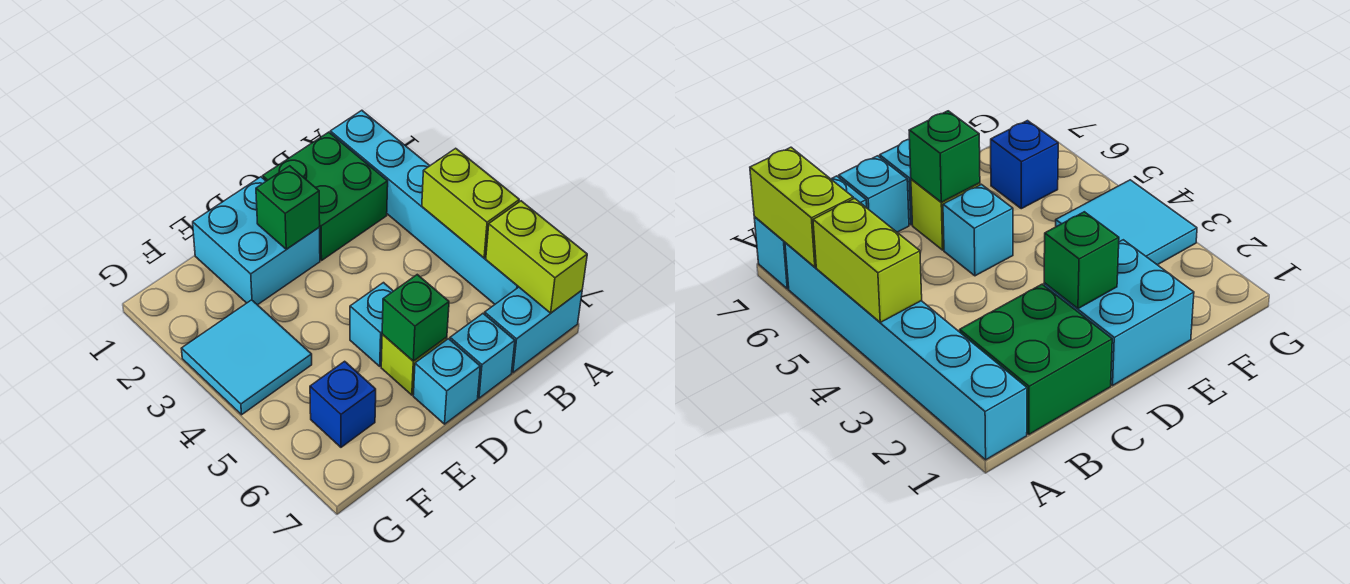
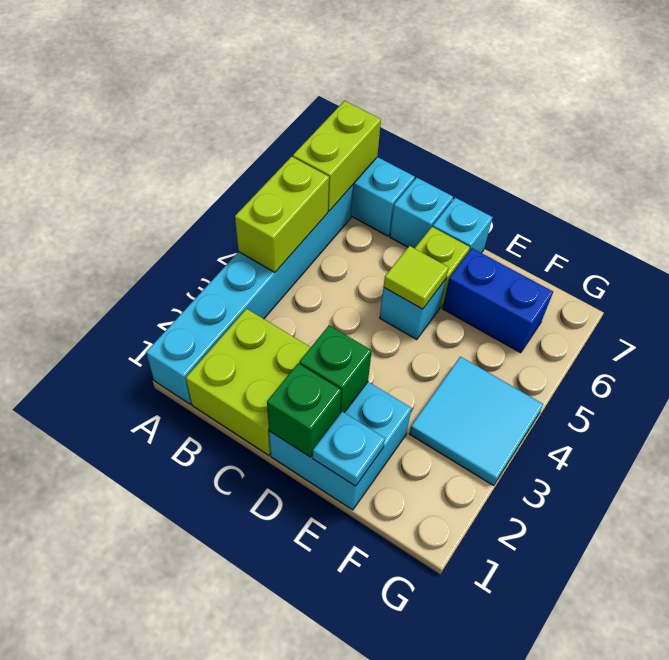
green brick B1:C2 level 1 -> lime brick B1:C2 level 1
none -> lime tile D5 level 2
green brick D6 level 2 -> green brick D1 level 2
none -> cyan plate E1 level 2
blue brick F6 level 1 -> blue brick E6:F6 level 1

